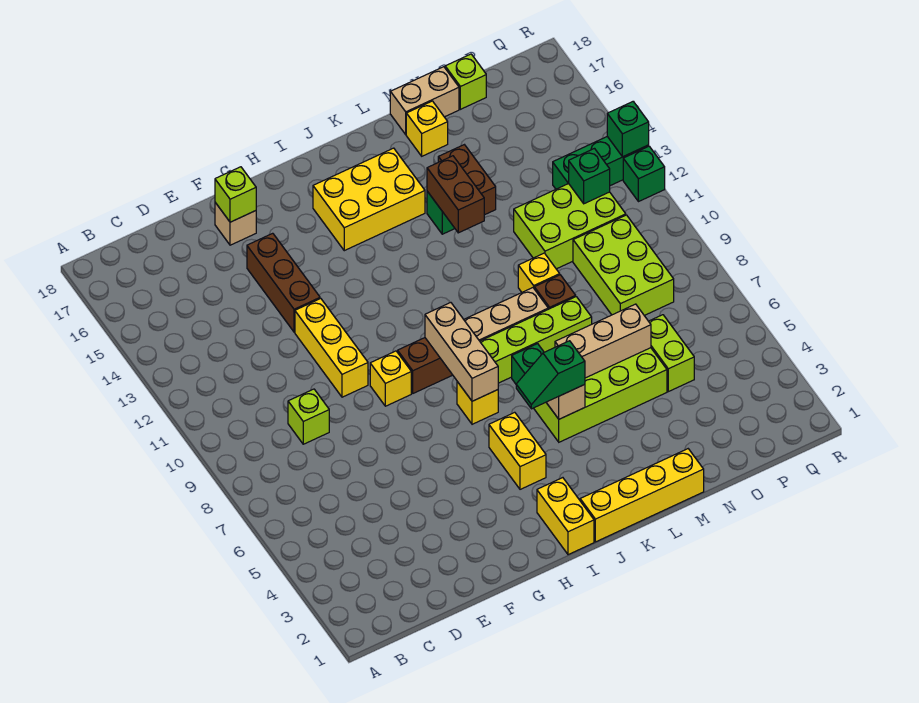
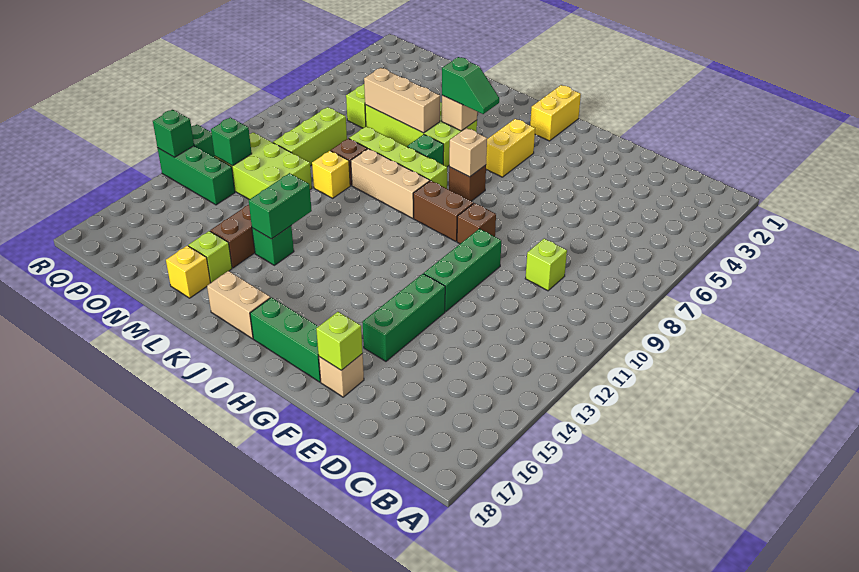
yellow brick F10:F12 level 1 -> green brick F10:F12 level 1
brown brick F13:F15 level 1 -> green brick F13:F15 level 1
yellow brick G9 level 1 -> brown brick G9 level 1
none -> green brick G17:I17 level 1
yellow brick I7 level 1 -> brown brick I7 level 1
tan brick I7:I9 level 2 -> tan brick I7 level 2
yellow brick I15:K16 level 1 -> none
yellow brick J1:M1 level 1 -> none
brown brick L13:L14 level 2 -> green brick L13:L14 level 2
tan brick M18:N18 level 1 -> tan brick J17:K17 level 1
lime brick O8:P10 level 1 -> lime brick O8:O10 level 1
lime brick O18 level 1 -> lime brick M16 level 1

